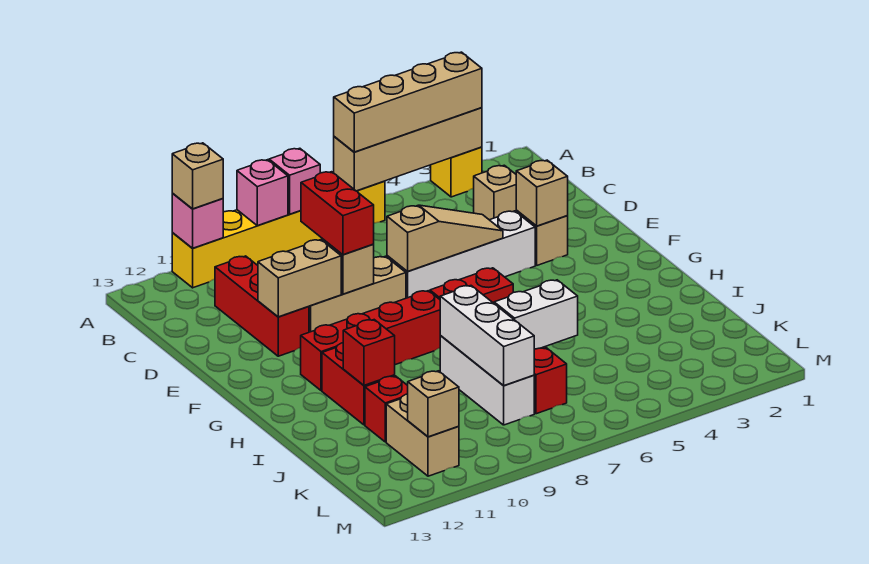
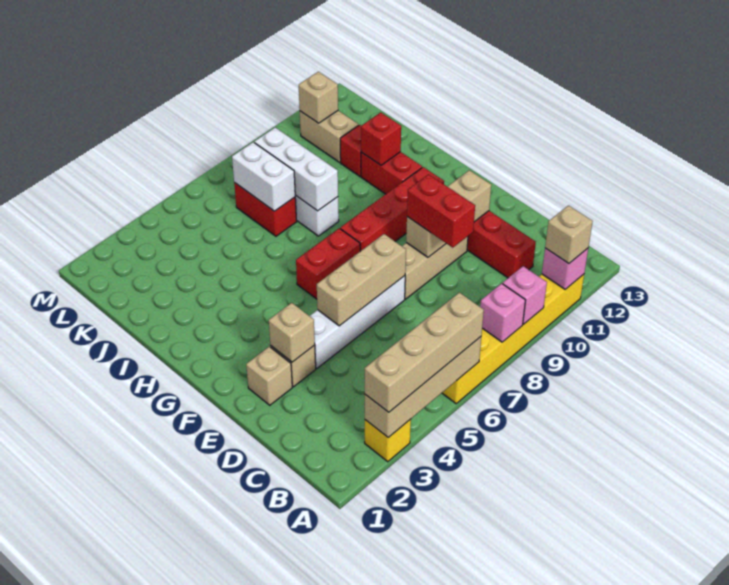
tan brick C3 level 1 -> tan brick E2 level 1
tan slope E5:E7 level 2 top 7 -> tan brick E5:E7 level 2
white brick J6:J7 level 2 -> white brick J7:K7 level 2

